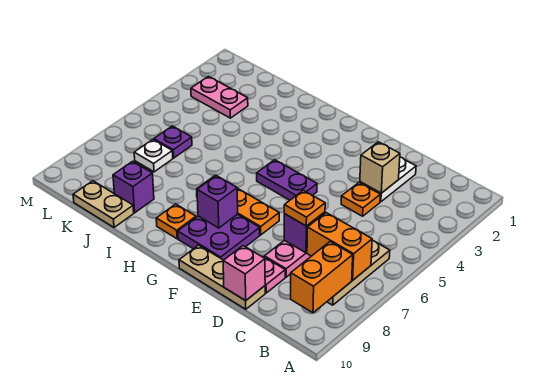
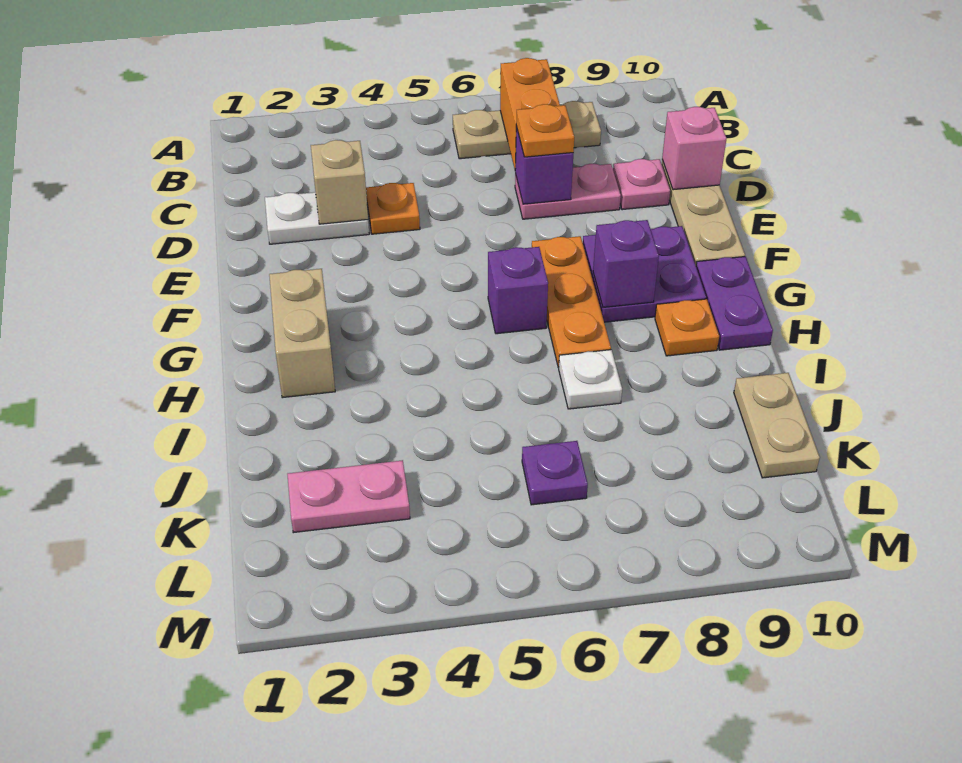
orange brick B8:B9 level 2 -> none
purple plate F5:G5 level 1 -> purple plate G10:H10 level 1
none -> tan brick G2:H2 level 1
purple brick J9 level 1 -> purple brick G6 level 1
pink plate K3:L3 level 1 -> pink plate K2:K3 level 1
white plate K7 level 1 -> white plate I7 level 1

